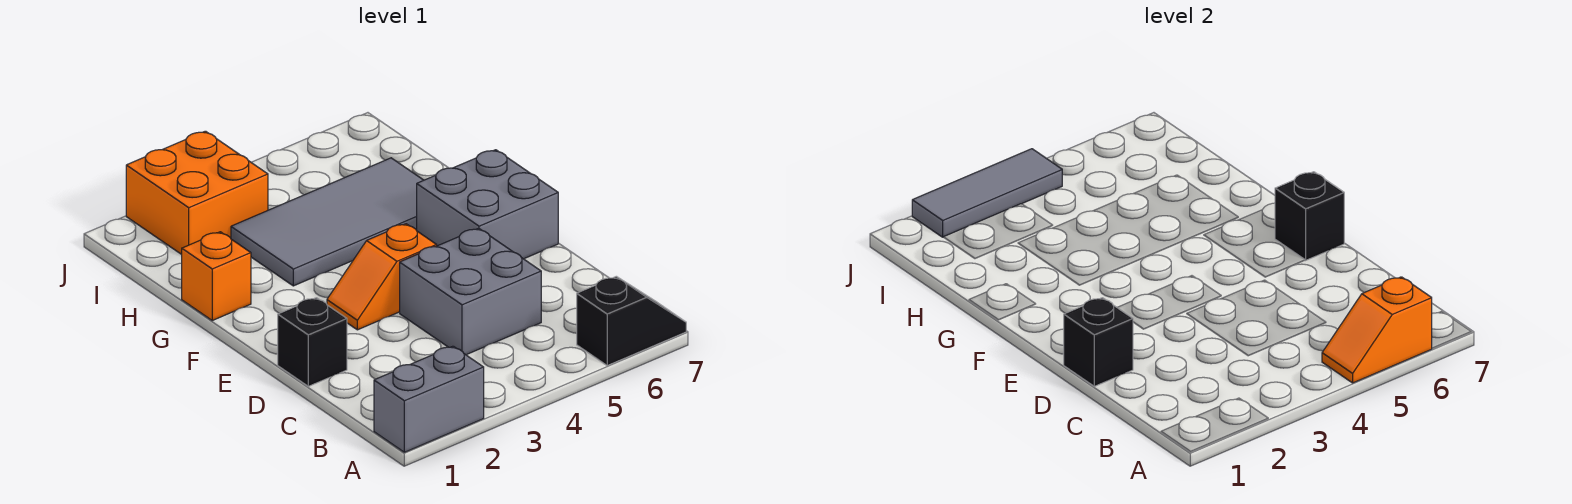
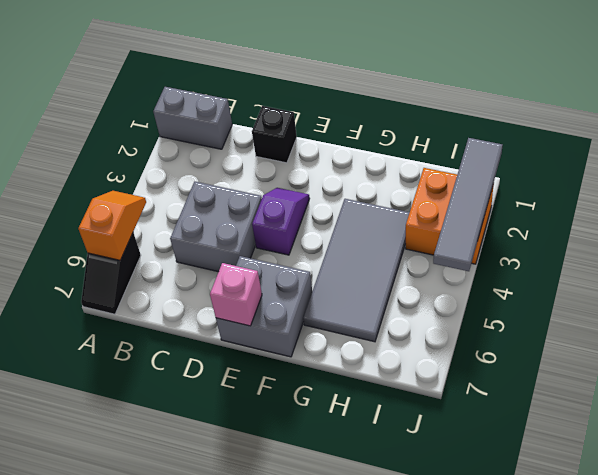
grey brick A1:A2 level 1 -> grey brick A1:B1 level 1
black brick D1 level 2 -> none
orange slope E3:E4 level 1 top 4 -> purple slope E3:E4 level 1 top 4
black brick E7 level 2 -> pink brick E7 level 2
orange brick G1 level 1 -> none
grey tile J2:J4 level 2 -> grey tile J1:J4 level 2

